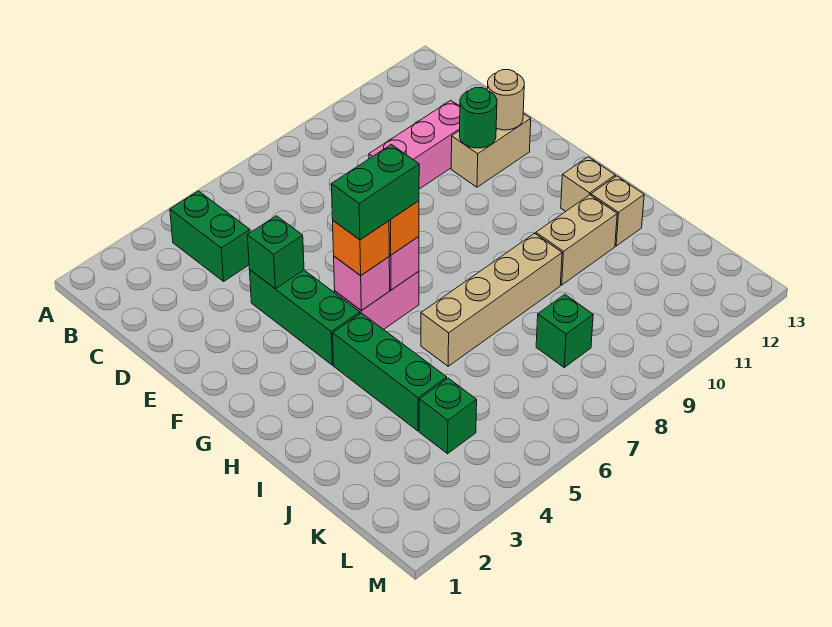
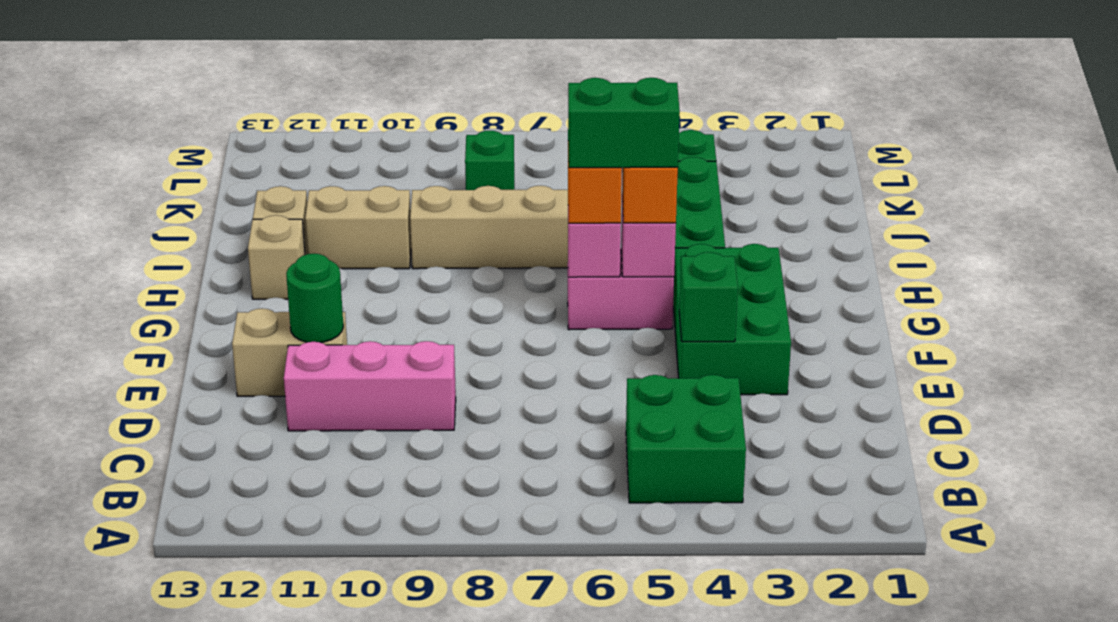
green brick B4:C4 level 1 -> green brick B4:C5 level 1
green brick E4:G4 level 1 -> green brick E3:G4 level 1
tan round brick E12 level 2 -> none

